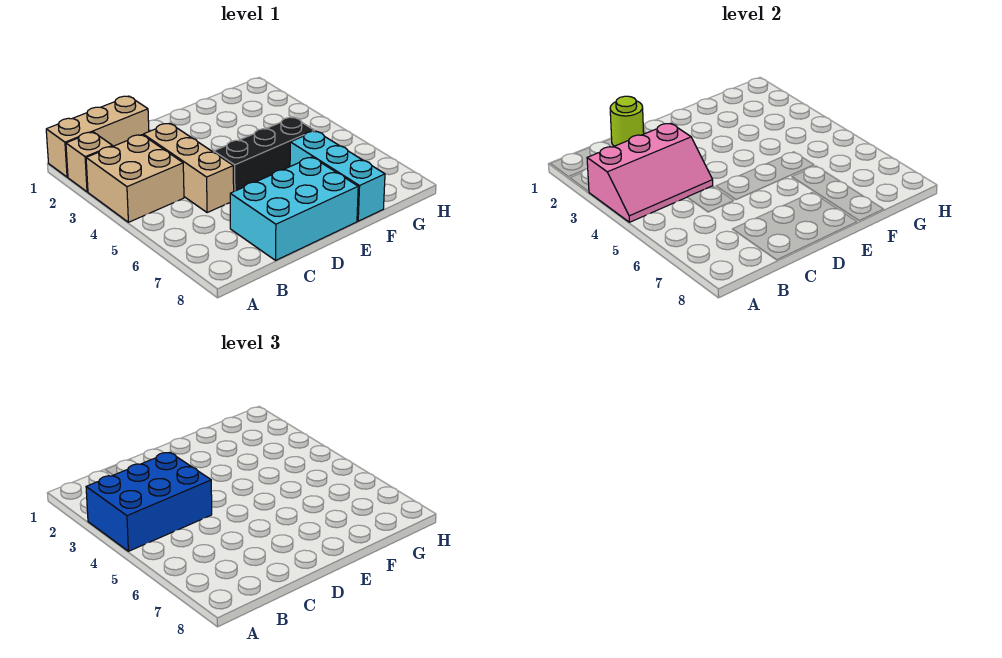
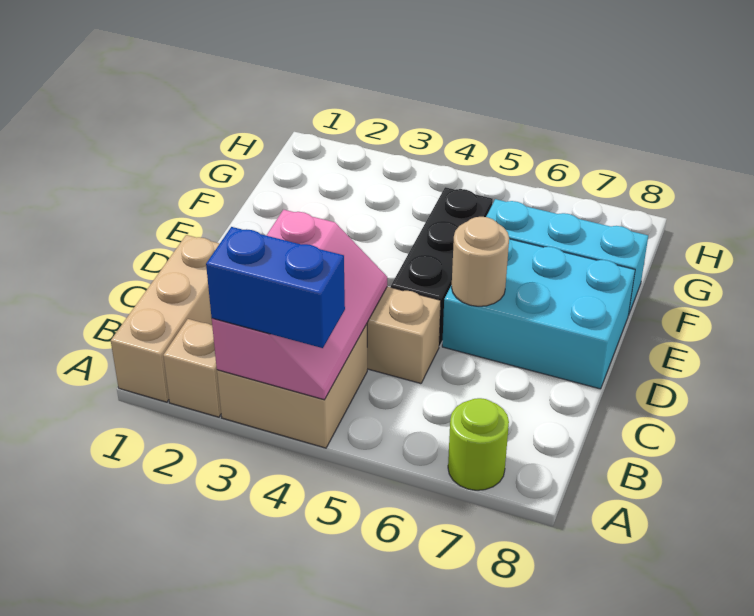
blue brick A3:C4 level 3 -> blue brick A3:A4 level 3
lime round brick C1 level 2 -> lime round brick A7 level 1
cyan brick C7:E8 level 1 -> cyan brick D6:E8 level 1
none -> tan round brick D6 level 2

